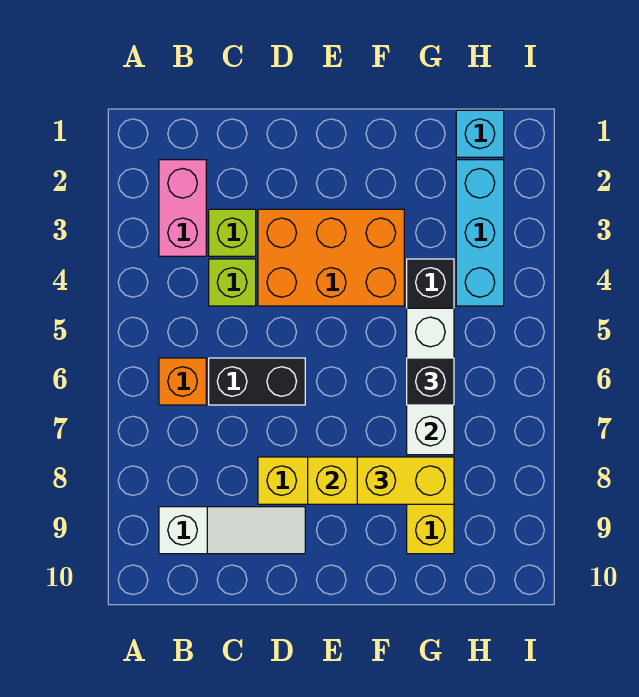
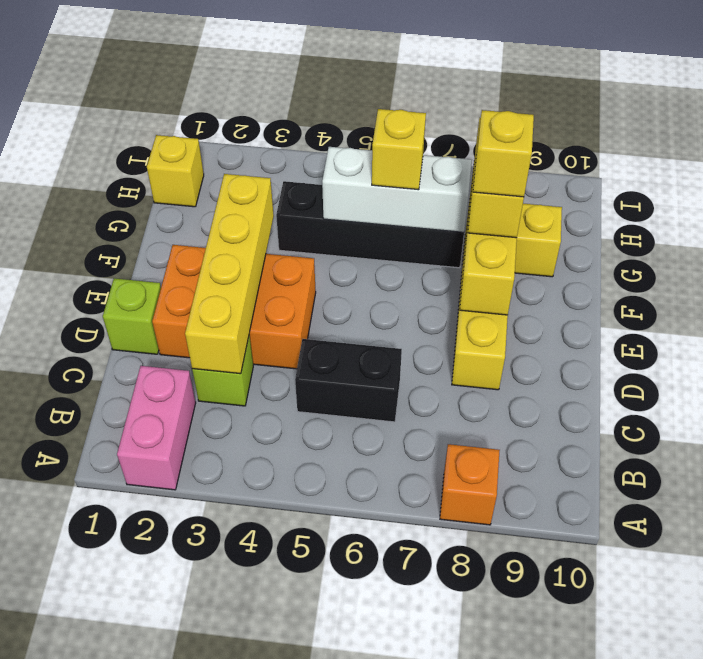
pink brick B2:B3 level 1 -> pink brick A2:B2 level 1
orange brick B6 level 1 -> orange brick A8 level 1
white slope B9:D9 level 1 top B -> none
none -> yellow brick C3:F3 level 2
lime brick C4 level 1 -> lime brick D1 level 1
black brick C6:D6 level 1 -> black brick C5:C6 level 1
orange brick D3:F4 level 1 -> orange brick D2:E4 level 1
none -> yellow brick F8 level 4
black brick G6 level 3 -> yellow brick G6 level 3
cyan brick H1 level 1 -> yellow brick H1 level 1
cyan brick H2:H4 level 1 -> none

